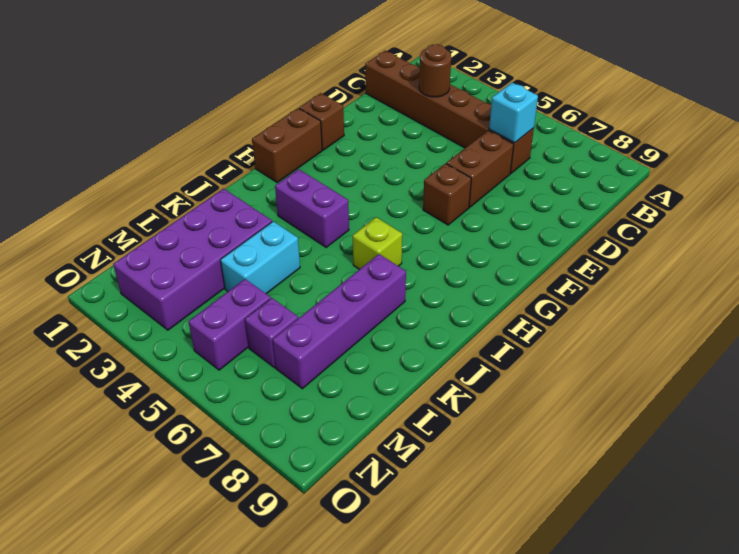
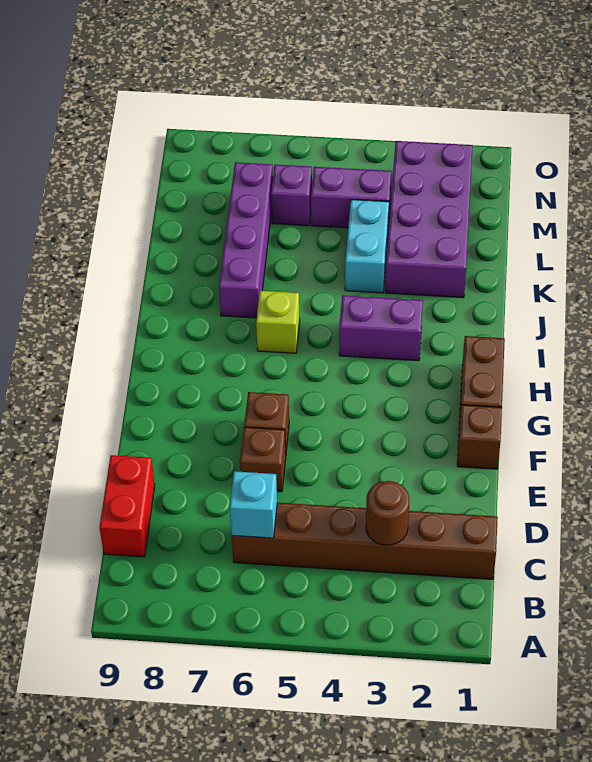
none -> red brick C9:D9 level 1
brown brick D6:E6 level 1 -> brown brick E6 level 1
purple brick M5:N5 level 1 -> purple brick M4:M5 level 1

